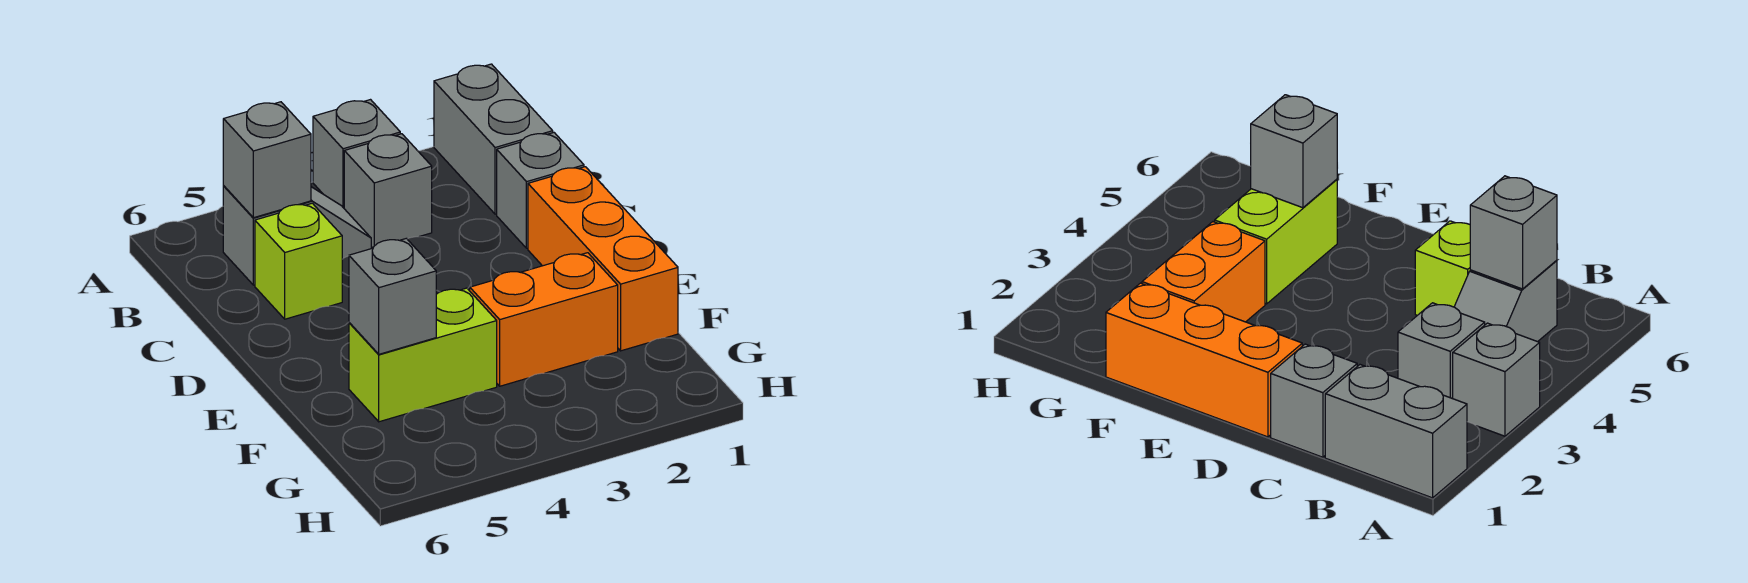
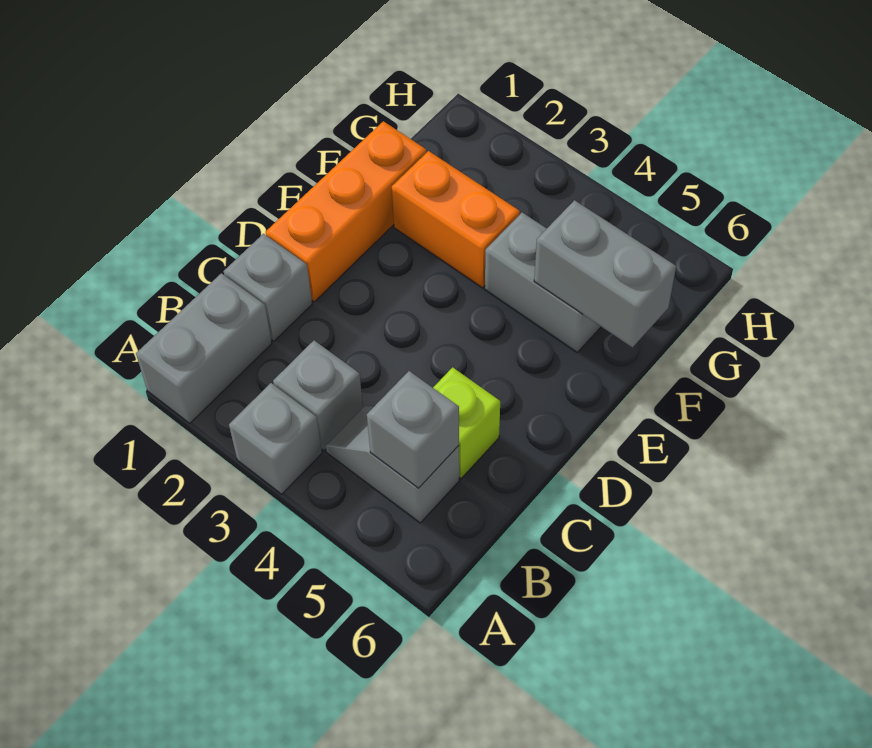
lime brick F4:F5 level 1 -> grey brick F4:F5 level 1
grey brick F5 level 2 -> grey brick F5:F6 level 2

